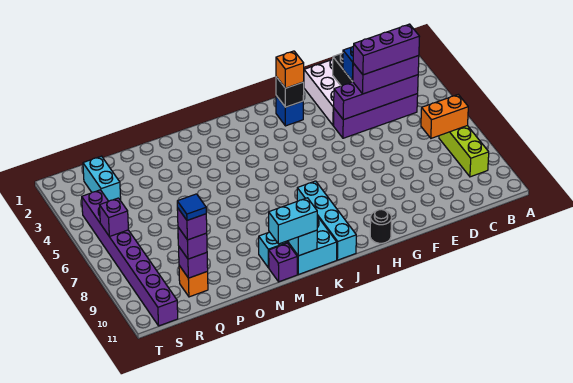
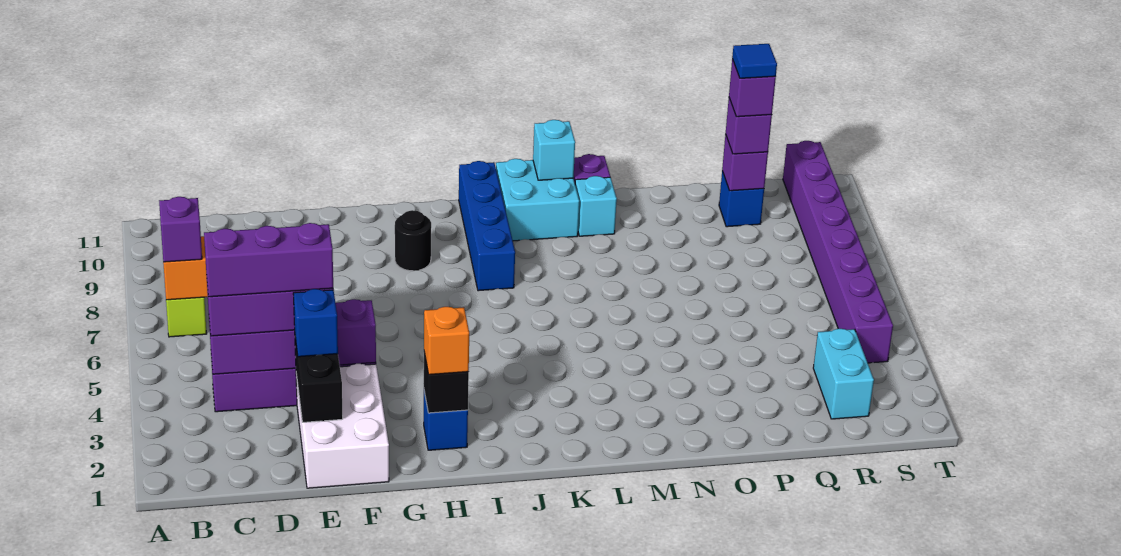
black round brick H11 level 1 -> black round brick H9 level 1
cyan brick J8:J11 level 1 -> blue brick J8:J11 level 1
cyan brick L11:M11 level 3 -> none
orange brick Q10 level 1 -> blue brick Q10 level 1
purple brick S6 level 2 -> purple brick B7 level 3

